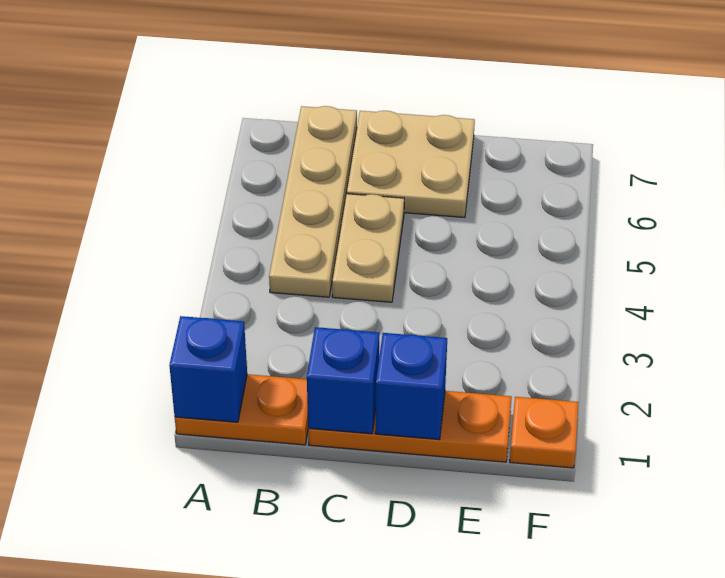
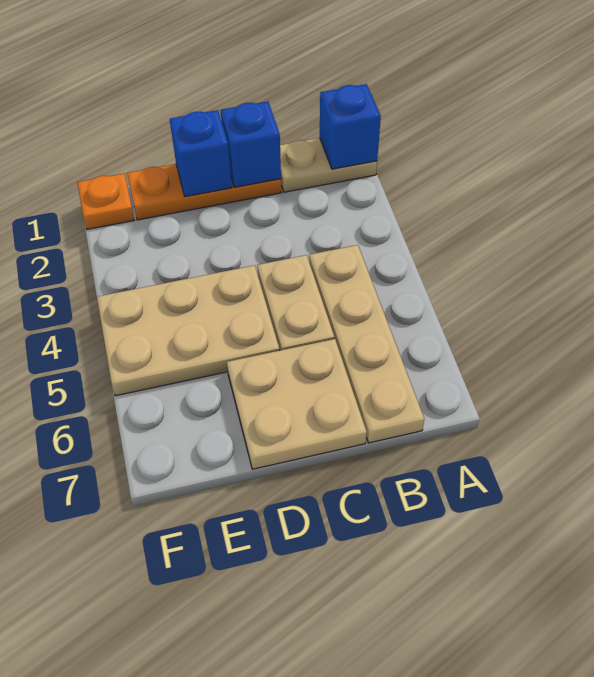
orange plate A1:B1 level 1 -> tan plate A1:B1 level 1
none -> tan plate D4:F5 level 1

